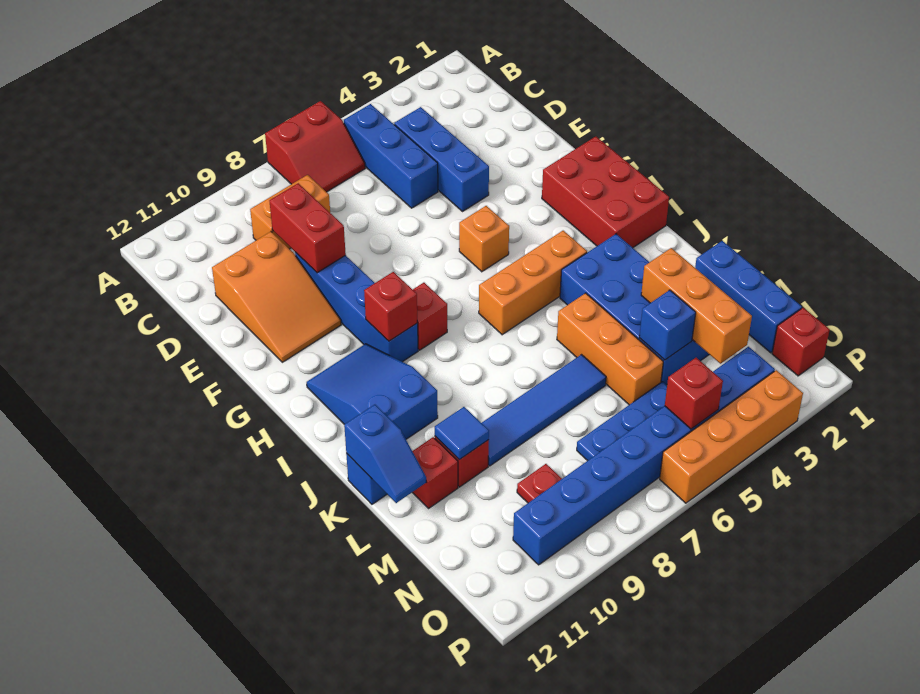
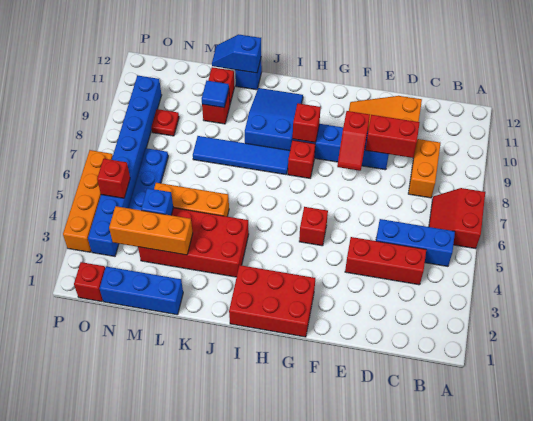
blue brick C4:E4 level 1 -> red brick C4:E4 level 1
none -> red slope F8:F9 level 2 top 9
orange brick G5 level 1 -> red brick G5 level 1
blue slope H10:J11 level 1 top J -> blue slope I9:J11 level 1 top 9
orange brick I4:I6 level 1 -> none
blue brick J3:M4 level 1 -> red brick J3:M4 level 1
blue tile L6:L9 level 1 -> blue tile I8:L8 level 1

